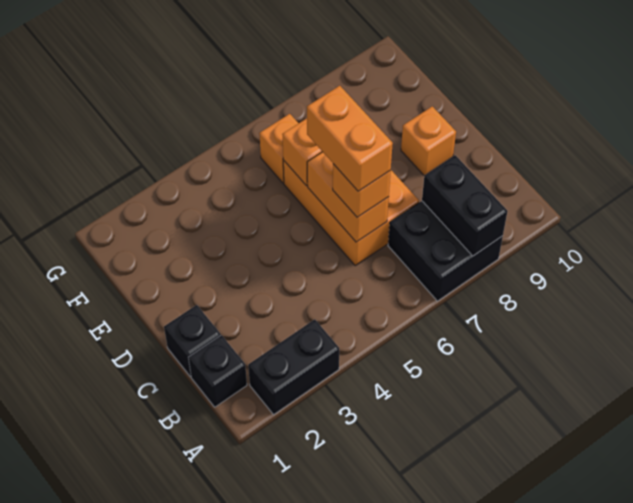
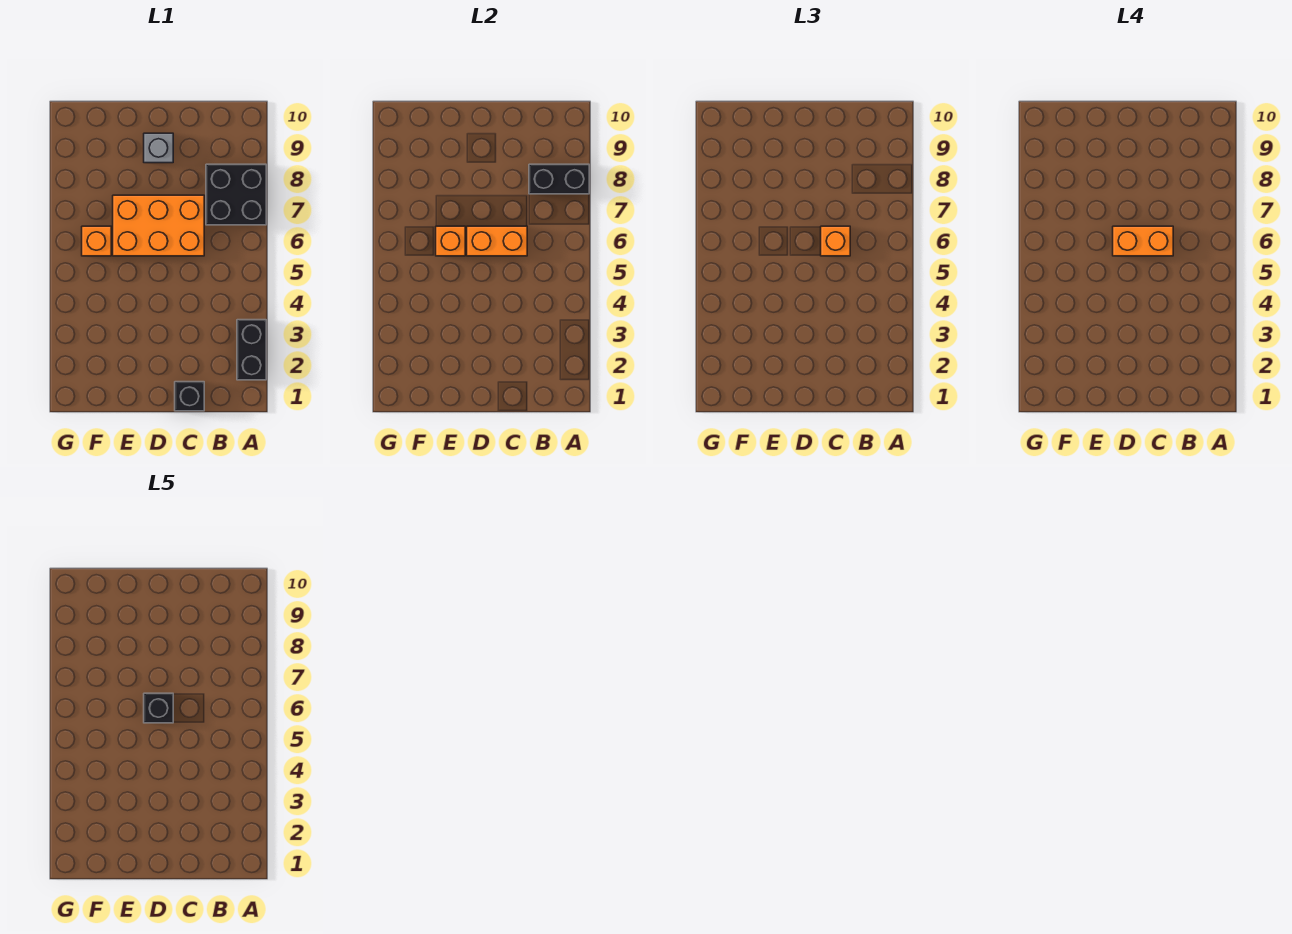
black brick B1 level 1 -> black brick D6 level 5
orange brick D9 level 1 -> grey brick D9 level 1

